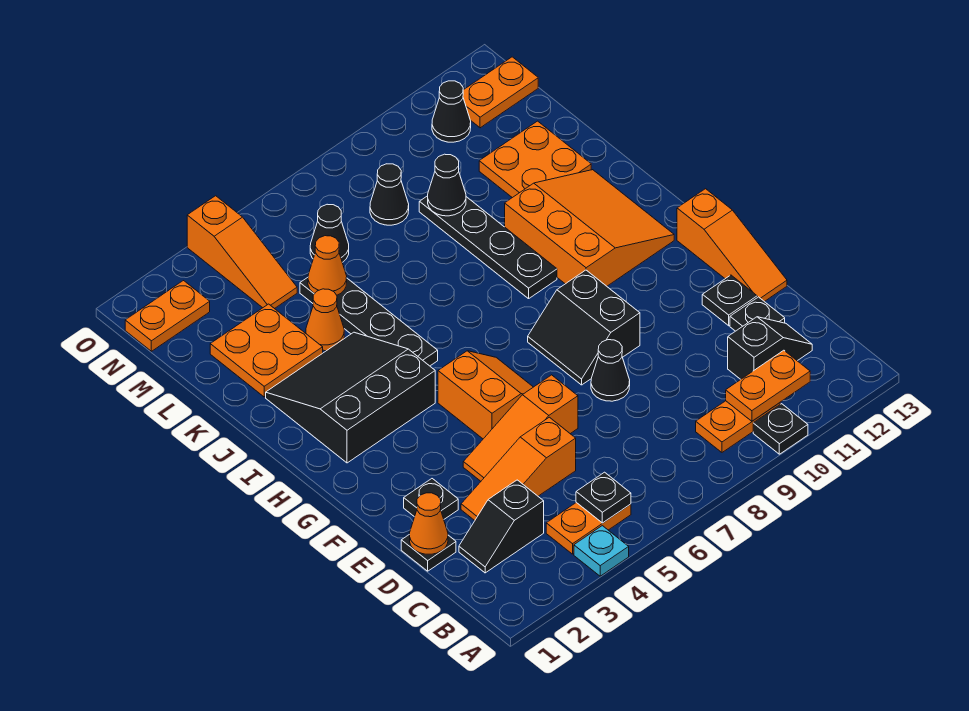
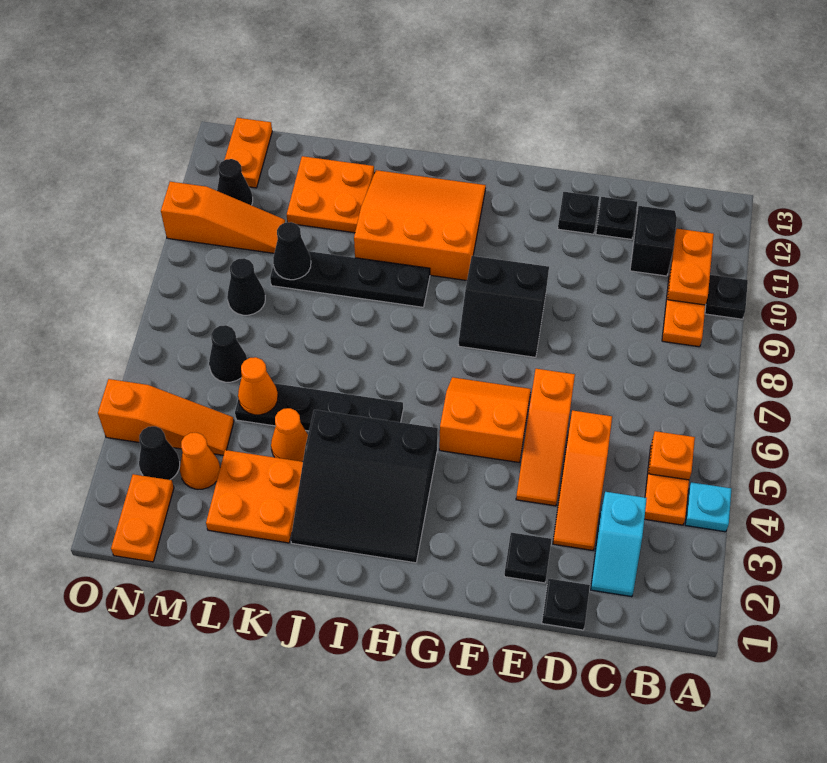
black plate B5 level 2 -> orange plate B5 level 2
black slope C2:C3 level 1 top 3 -> cyan slope C2:C3 level 1 top 3
orange cone D1 level 2 -> orange cone M3 level 1
black cone E8 level 1 -> black cone N3 level 1
orange slope E13:G13 level 1 top G -> orange slope M10:O10 level 1 top O
black slope H2:J4 level 1 top H -> black slope H2:J4 level 1 top 4

